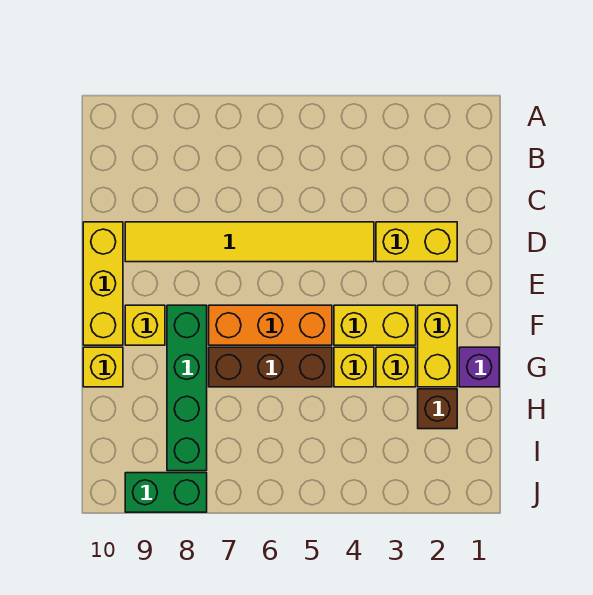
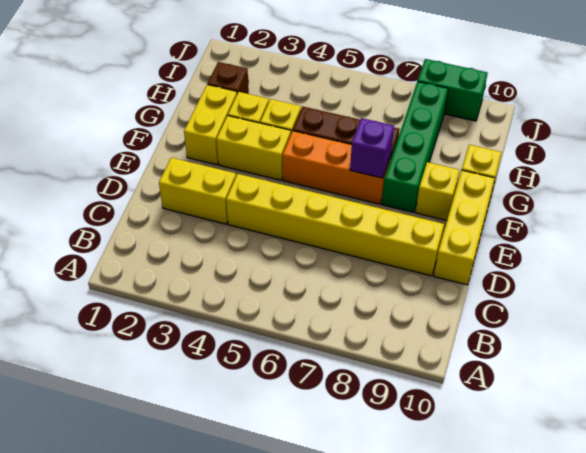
yellow tile D4:D9 level 1 -> yellow brick D4:D9 level 1
purple brick G1 level 1 -> purple brick F7 level 2

